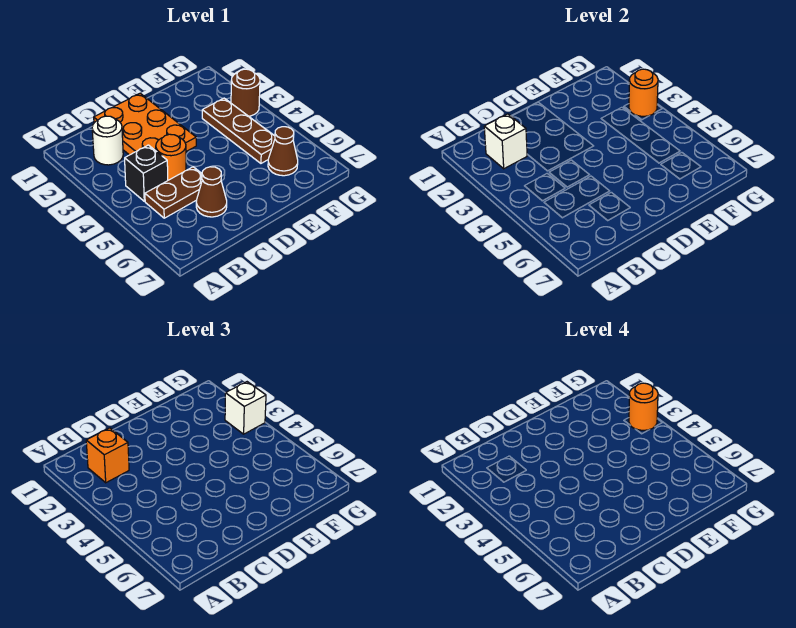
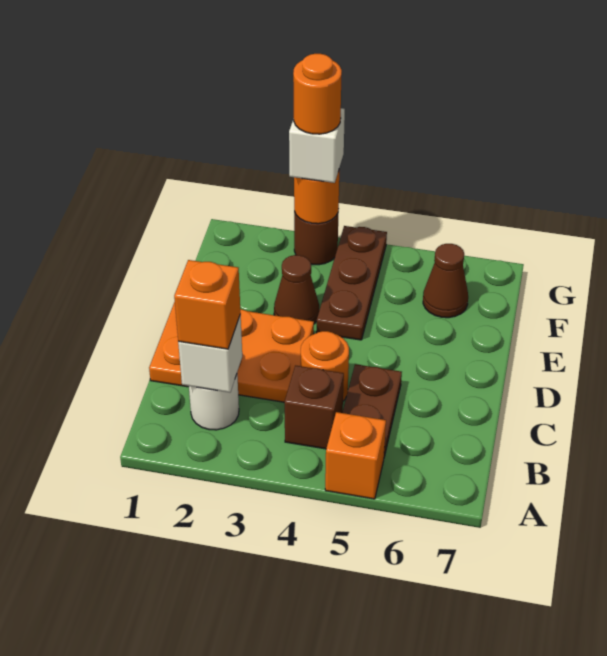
none -> orange brick A5 level 1
black brick B4 level 1 -> brown brick B4 level 1
brown cone C6 level 1 -> brown cone E3 level 1
brown plate F3:F5 level 1 -> brown plate E4:G4 level 1

